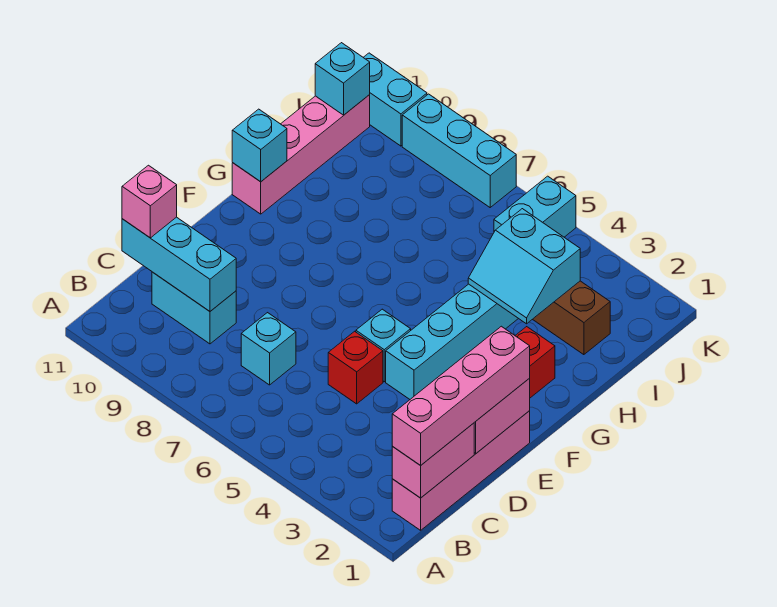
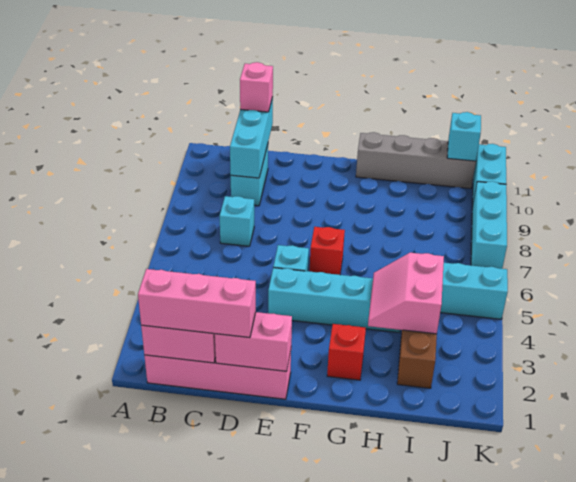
pink brick B1:E1 level 3 -> pink brick B1:D1 level 3
red brick D5 level 1 -> red brick F6 level 1
pink brick G11:J11 level 1 -> grey brick G11:J11 level 1
cyan brick G11 level 2 -> none
cyan slope H3:I4 level 2 top I -> pink slope H3:I4 level 2 top I

